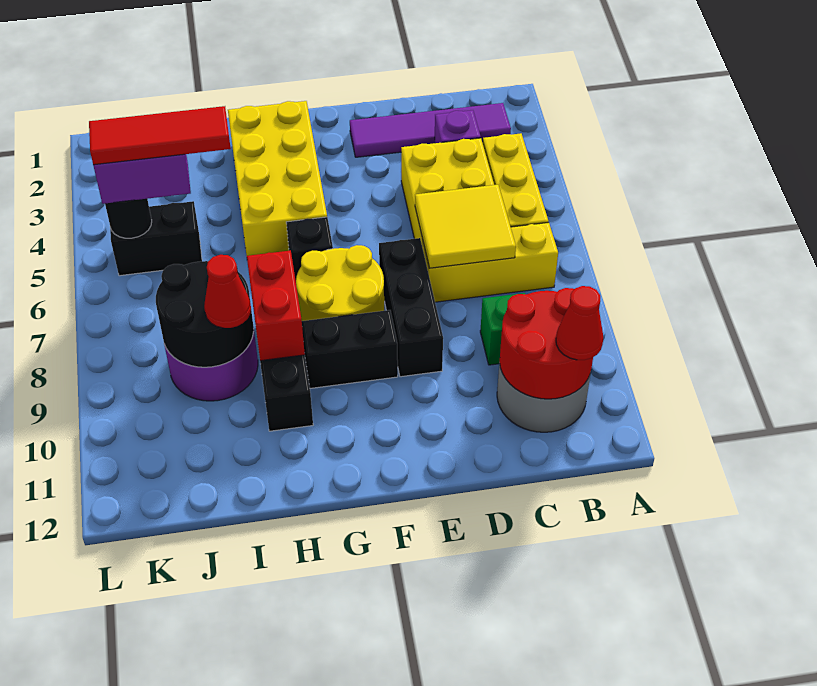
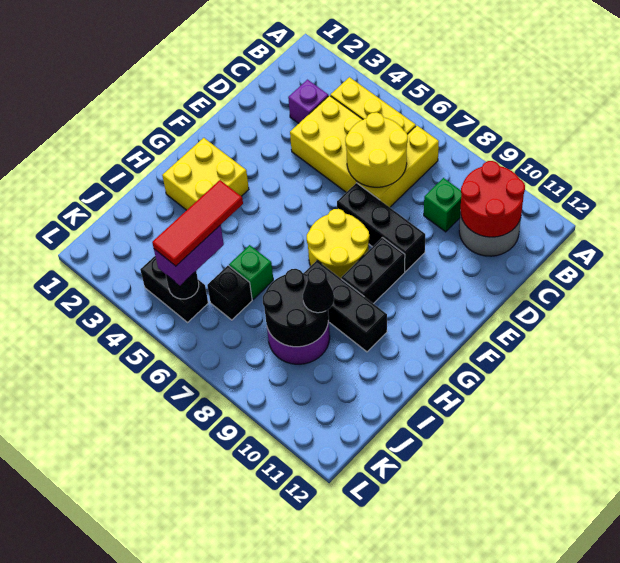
purple tile B2:E2 level 1 -> none
red cone B11 level 3 -> none
yellow tile C6:D7 level 2 -> yellow round brick C6:D7 level 2
yellow brick G2:H5 level 1 -> yellow brick G2:H3 level 1
black brick G6 level 1 -> black brick J6 level 1
red brick H8:H9 level 2 -> none
none -> green brick I6 level 1
red cone I9 level 3 -> black cone I9 level 3
black brick J5:K5 level 1 -> black brick K4:K5 level 1

